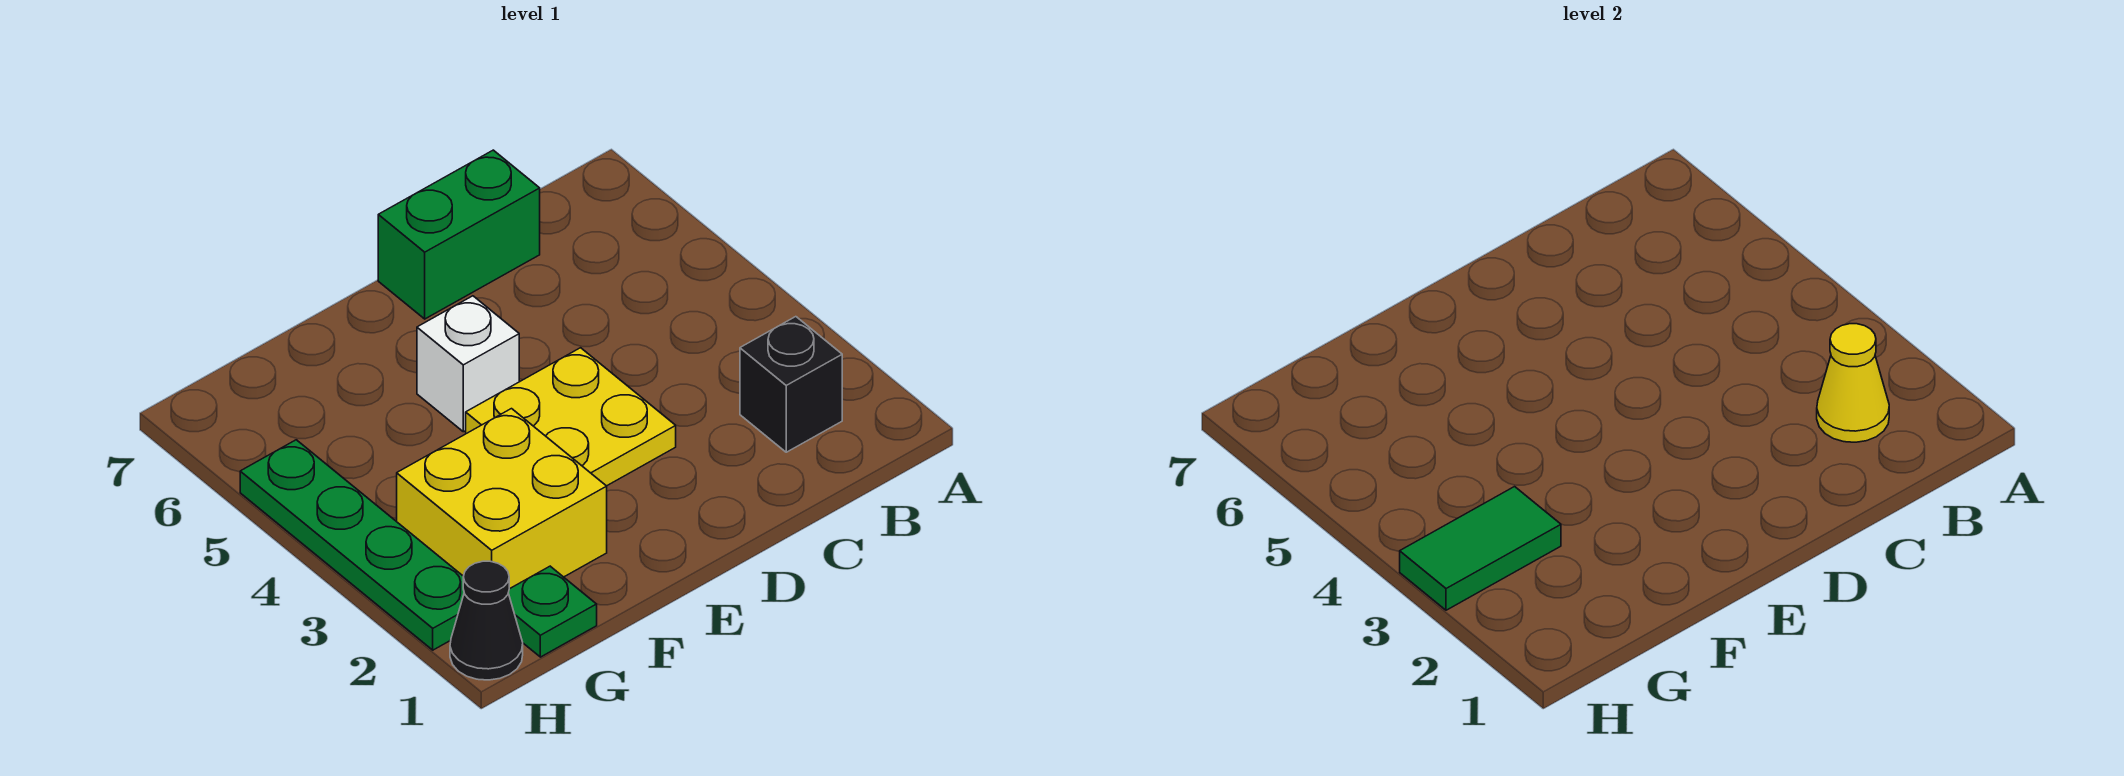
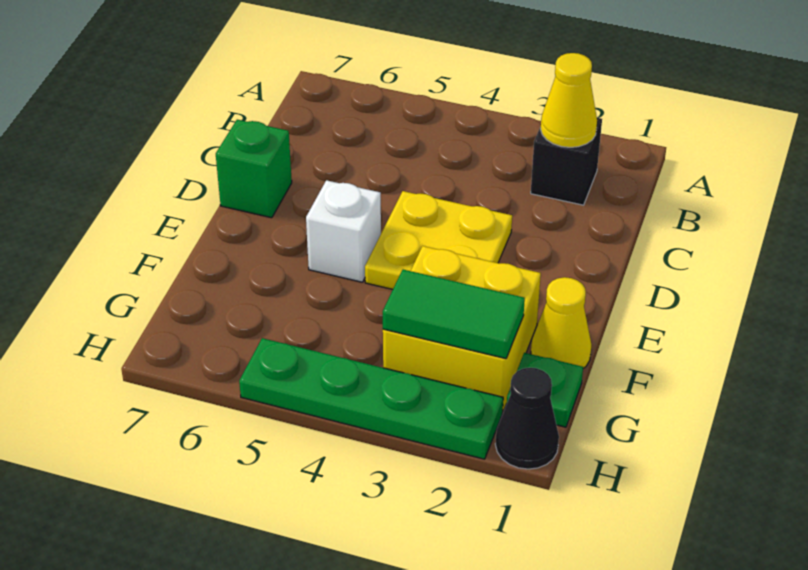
green brick C7:D7 level 1 -> green brick D7 level 1
none -> yellow cone F1 level 1
green tile G3:H3 level 2 -> green tile G2:G3 level 2

